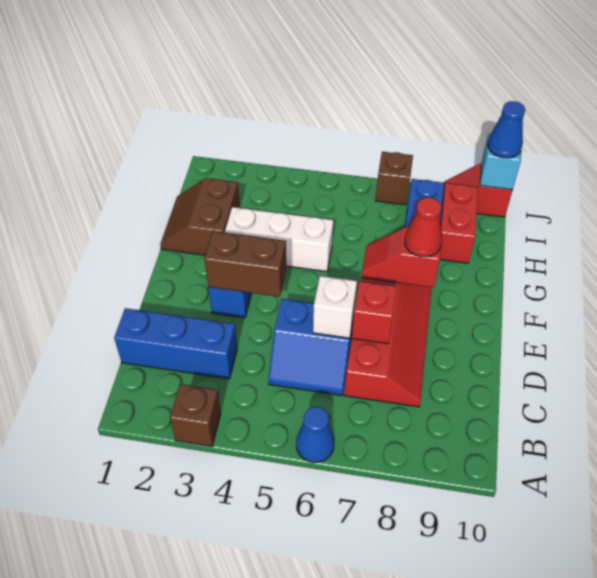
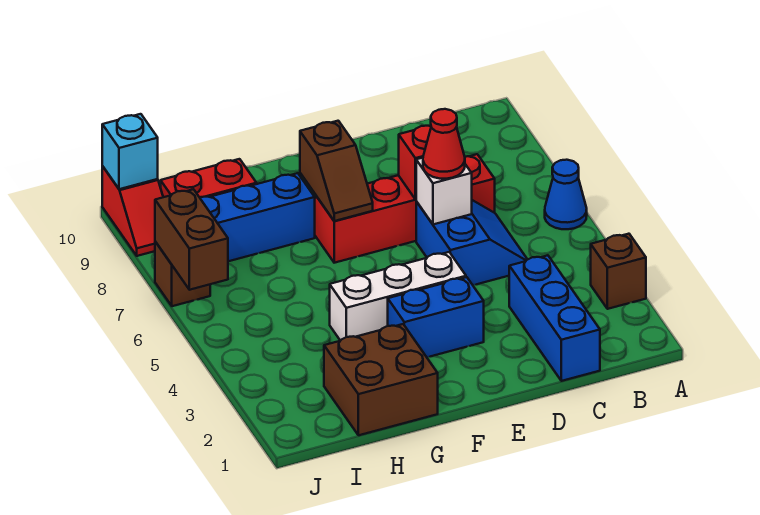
brown brick E3:E4 level 2 -> brown brick J6:J7 level 2
red slope F7:F8 level 2 top 8 -> brown slope F7:F8 level 2 top 8
red cone F8 level 3 -> red cone D6 level 3
brown slope G1:H2 level 1 top 2 -> brown brick G1:H2 level 1
white brick G3:G5 level 1 -> white brick E4:G4 level 1
blue cone J10 level 3 -> none

